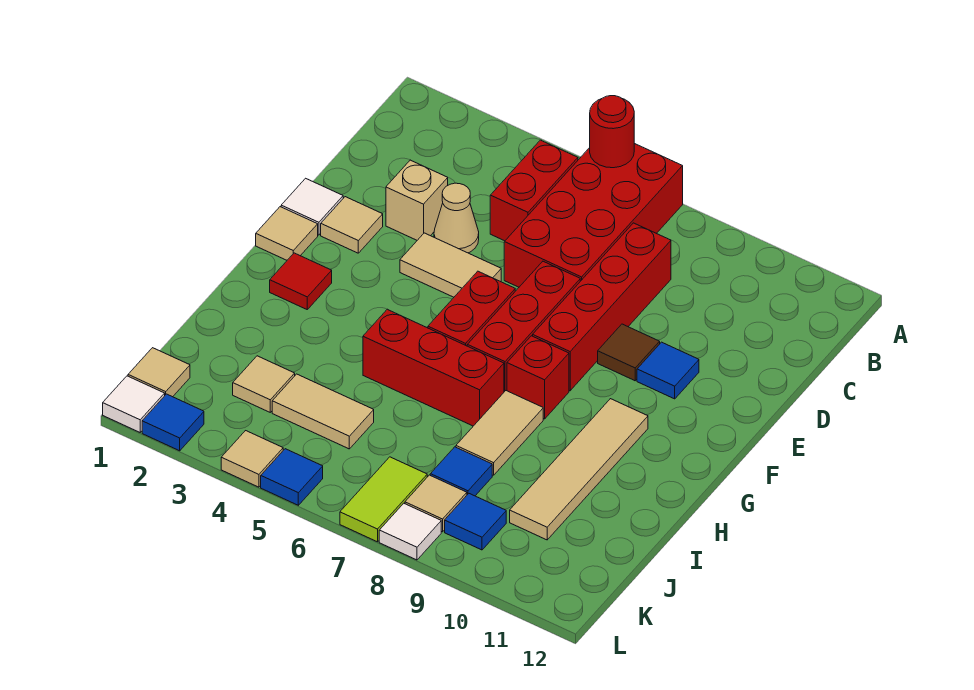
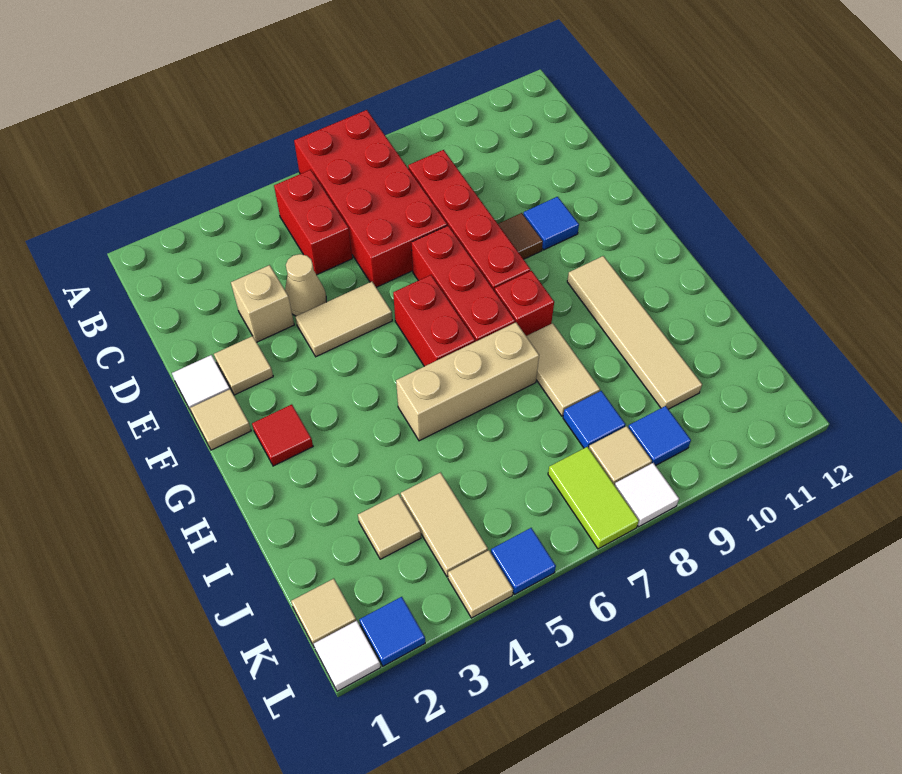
red round brick A6 level 2 -> none
red brick H5:H7 level 1 -> tan brick H5:H7 level 1
tan tile J4:J5 level 1 -> tan tile J4:K4 level 1

